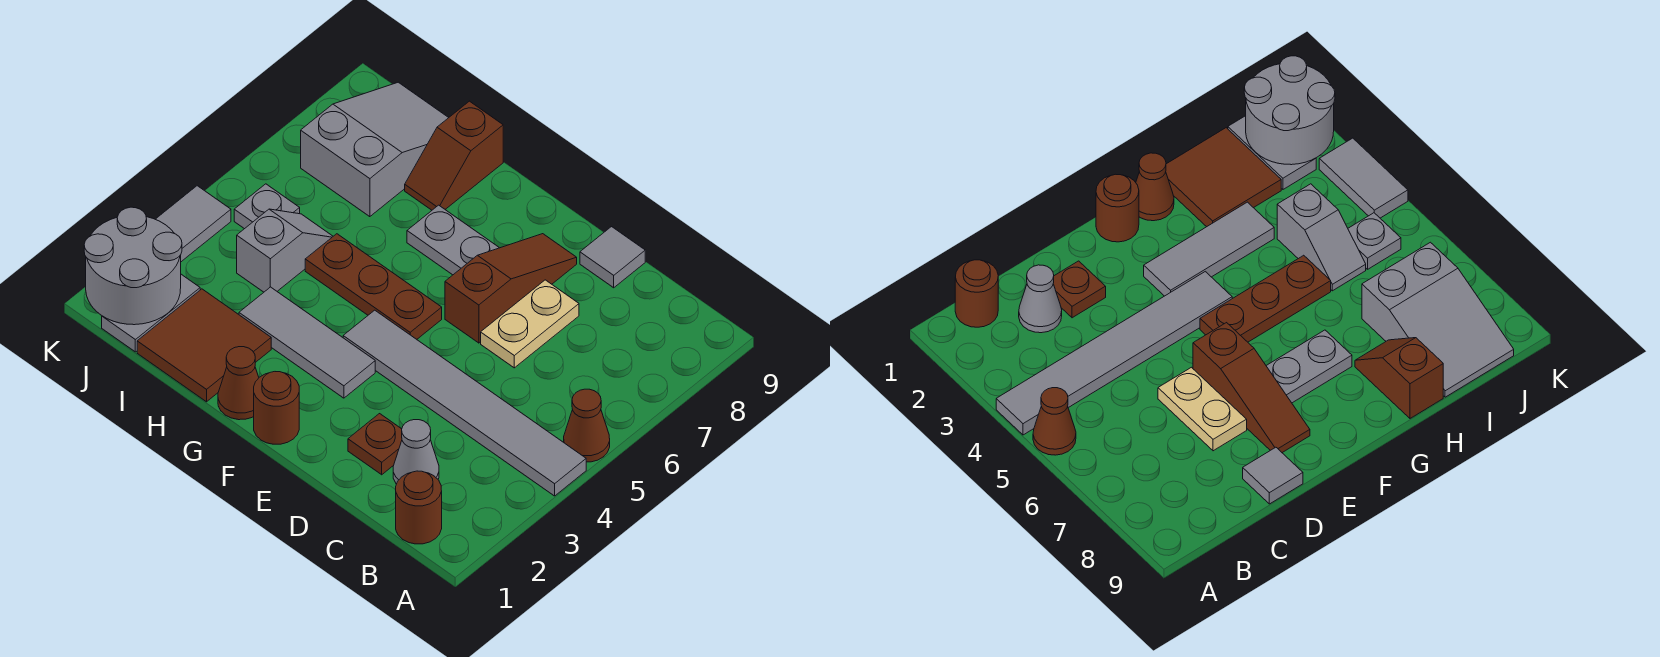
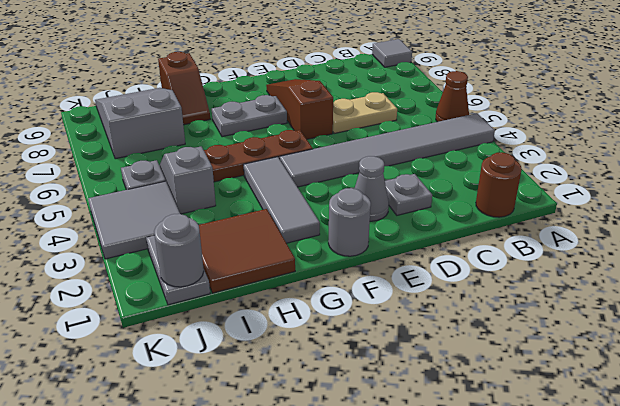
grey cone C2 level 1 -> grey cone E2 level 1
brown plate D2 level 1 -> grey plate D2 level 1
tan plate D6:D7 level 1 -> tan plate C6:D6 level 1
grey tile D9 level 1 -> grey tile A9 level 1
brown round brick F1 level 1 -> grey round brick F1 level 1
grey tile F3:H3 level 1 -> grey tile G2:G4 level 1
brown cone G1 level 1 -> none
grey round brick J1:K2 level 2 -> grey round brick J1 level 2
grey tile K3:K4 level 1 -> grey tile J3:K4 level 1

